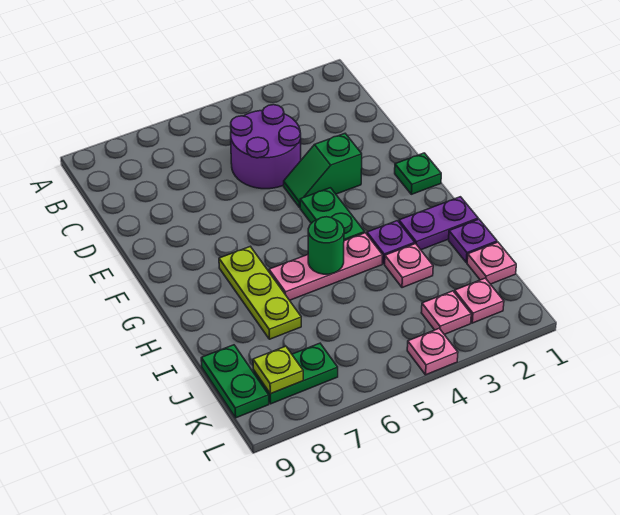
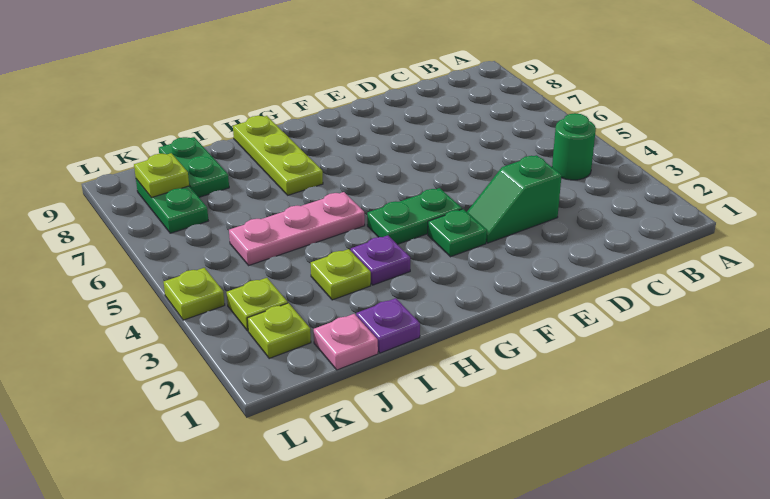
purple round brick C4:D5 level 1 -> none
green slope E3:E4 level 1 top 3 -> green slope D3:E3 level 1 top D
green plate F1 level 1 -> green plate F3 level 1
lime plate G7:I7 level 1 -> lime plate H7:H9 level 1
purple plate H1:H2 level 1 -> none
pink plate H4:H6 level 1 -> pink plate H5:J5 level 1
green round brick H5 level 2 -> green round brick B4 level 1
pink plate I3 level 1 -> lime plate I3 level 1
green plate J9:K9 level 1 -> green plate J8:J9 level 1
pink plate K2 level 1 -> lime plate K2 level 1
pink plate K3 level 1 -> lime plate K3 level 1
pink plate L4 level 1 -> lime plate L4 level 1

